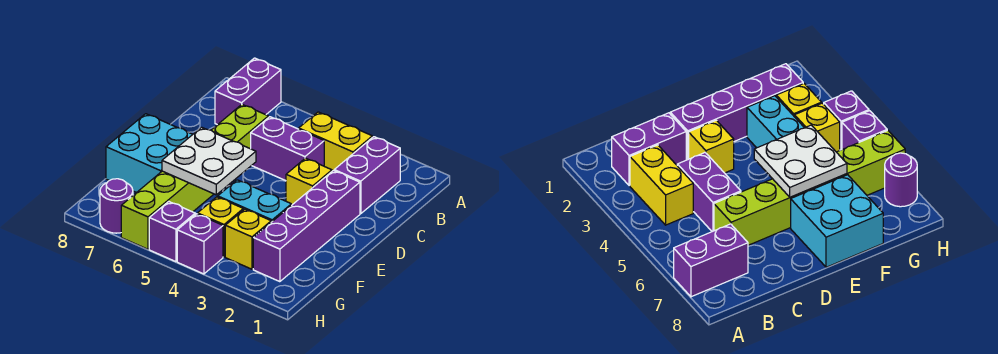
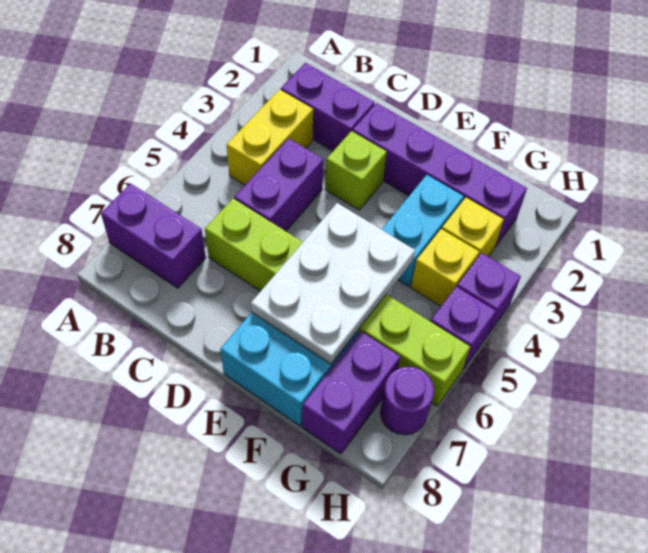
yellow brick D3 level 1 -> lime brick D3 level 1
white plate E5:F6 level 2 -> white plate E5:F7 level 2
none -> purple brick G7:G8 level 1

